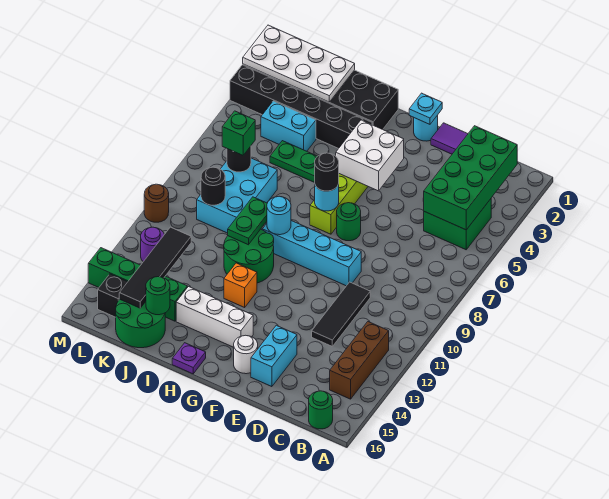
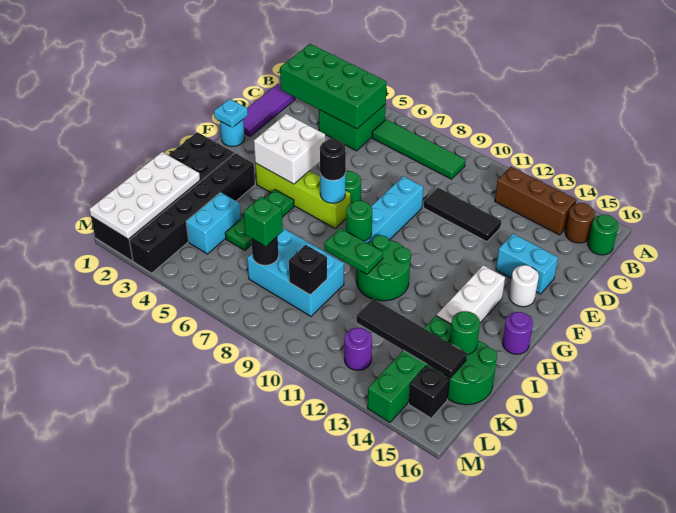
none -> green tile B6:B9 level 1
cyan round brick H9 level 2 -> green round brick H9 level 2
orange brick H12 level 1 -> none
purple plate H16 level 1 -> purple round brick H16 level 1
black round brick K9 level 2 -> black brick K9 level 2
brown round brick M10 level 1 -> brown round brick B15 level 1

